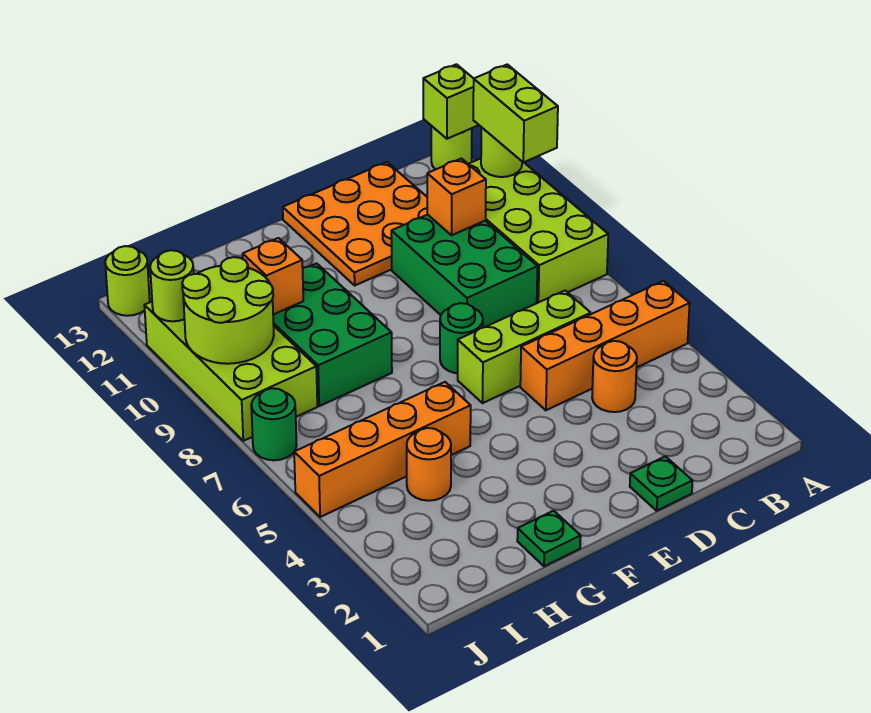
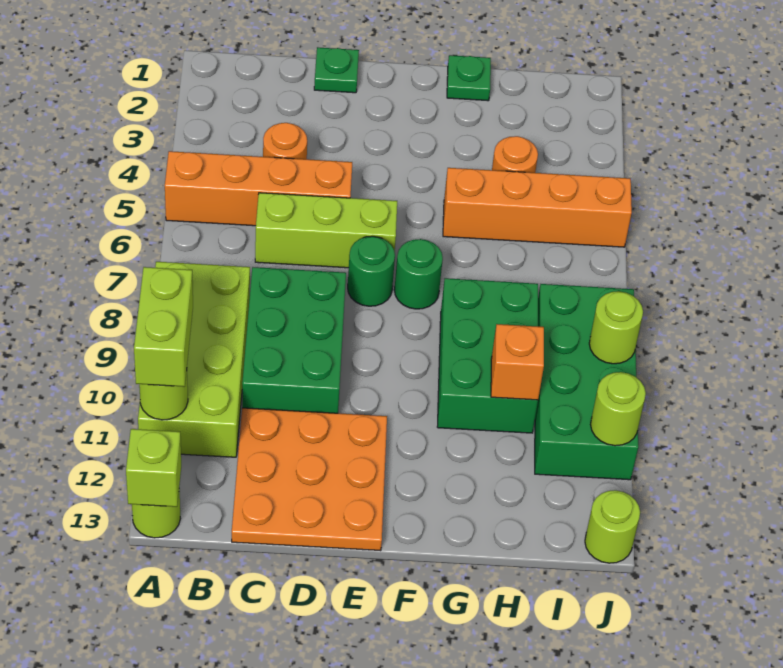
orange brick C10 level 2 -> none
lime brick I8:J11 level 1 -> green brick I8:J11 level 1
lime round brick I9:J10 level 2 -> lime round brick J9 level 2
green round brick J7 level 1 -> green round brick F7 level 1

